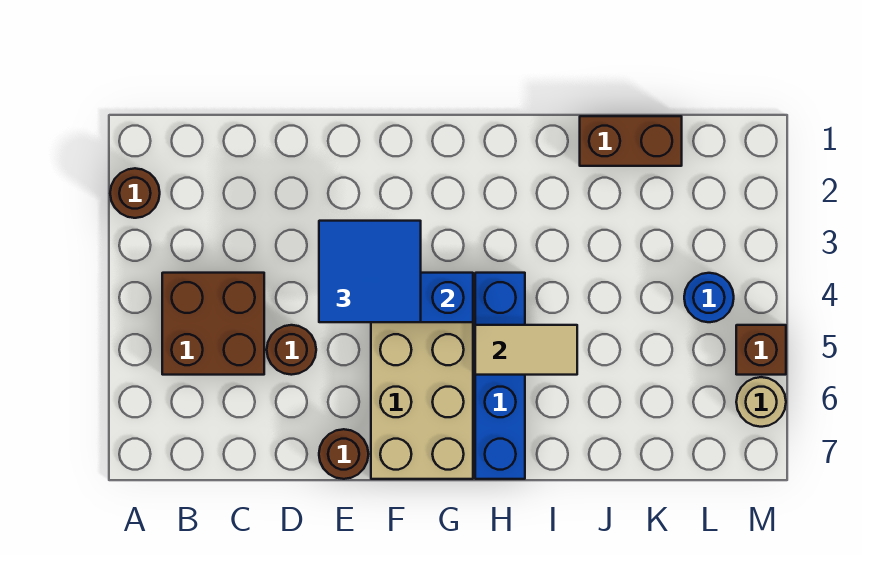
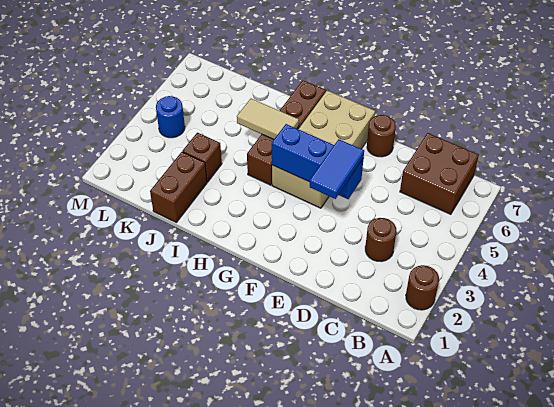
brown brick B4:C5 level 1 -> brown brick B6:C7 level 1
brown round brick D5 level 1 -> brown round brick C3 level 1
blue tile E3:F4 level 3 -> blue tile E3:E4 level 3
blue brick H4:H7 level 1 -> brown brick H4:H7 level 1
brown brick J1:K1 level 1 -> brown brick J1:J2 level 1
brown brick M5 level 1 -> brown brick J3 level 1
tan round brick M6 level 1 -> none

